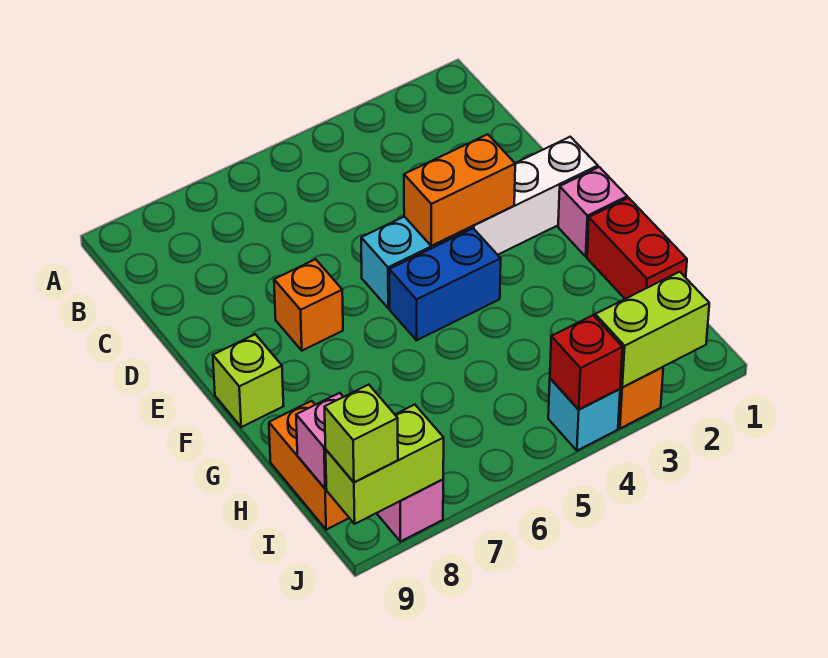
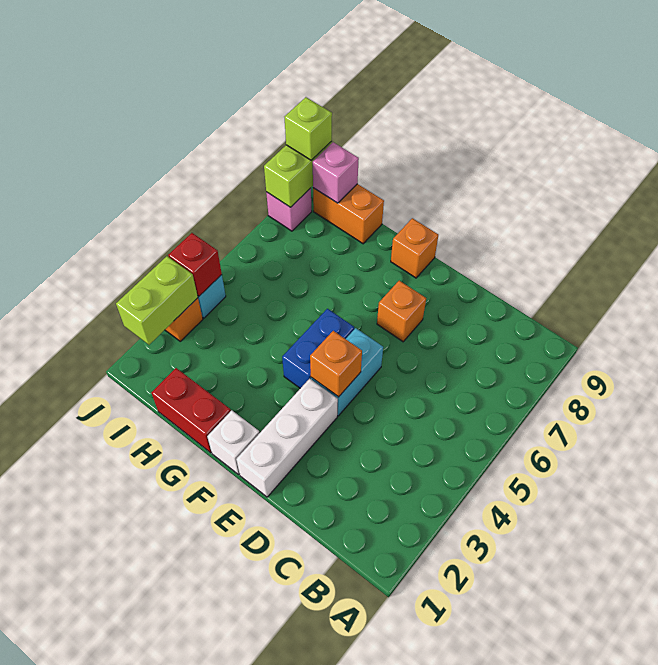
orange brick E3:E4 level 2 -> orange brick E4 level 2
pink brick F1 level 1 -> white brick F1 level 1
lime brick F9 level 1 -> orange brick F9 level 1

